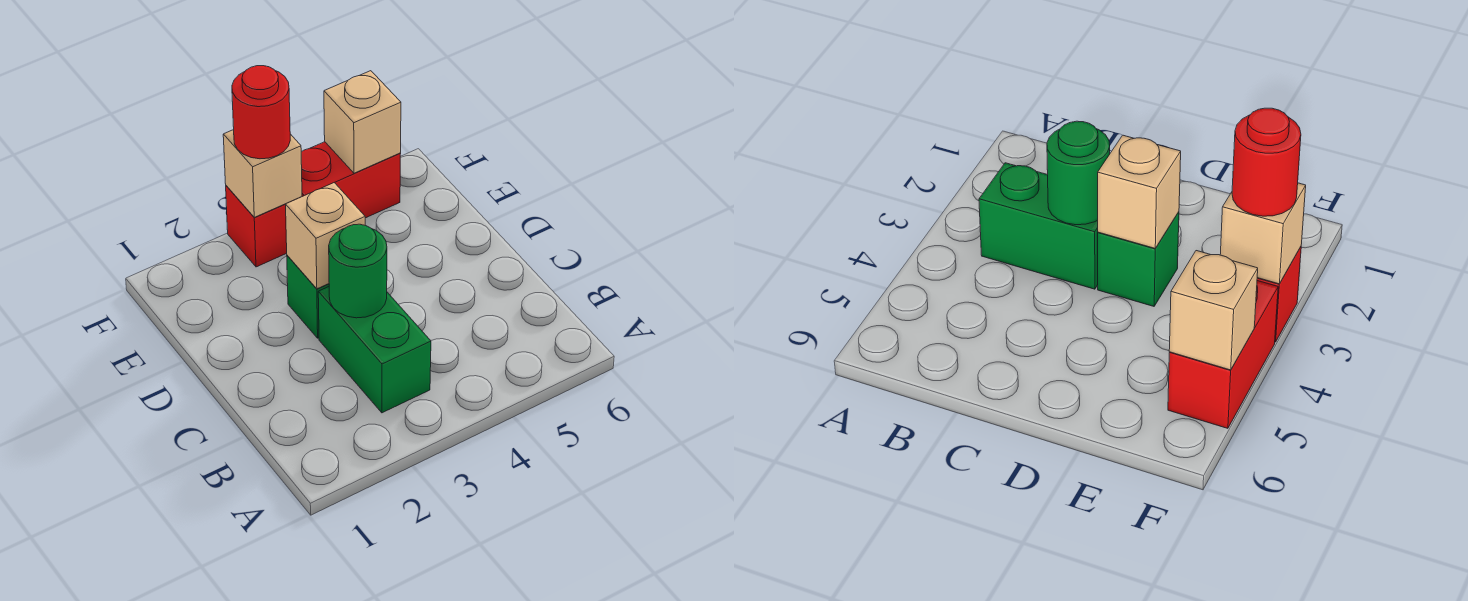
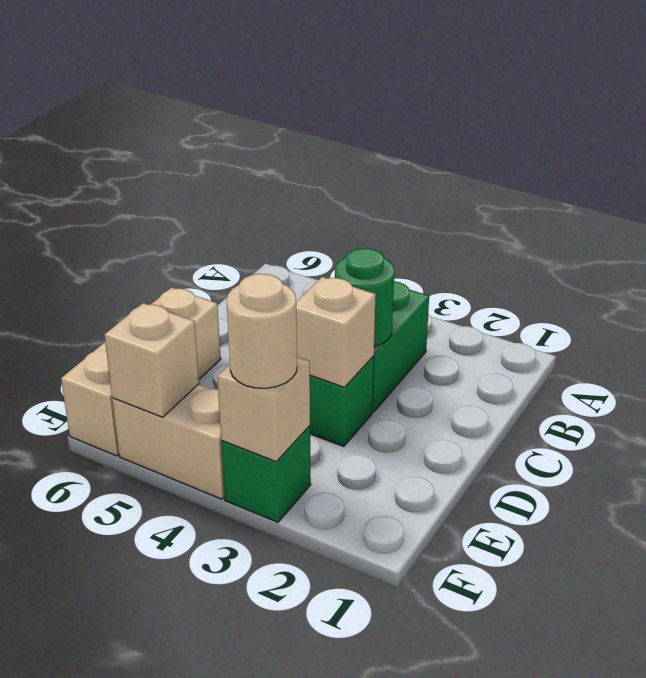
none -> tan brick D6:F6 level 1
red brick F3 level 1 -> green brick F3 level 1
red round brick F3 level 3 -> tan round brick F3 level 3
red brick F4:F5 level 1 -> tan brick F4:F5 level 1

